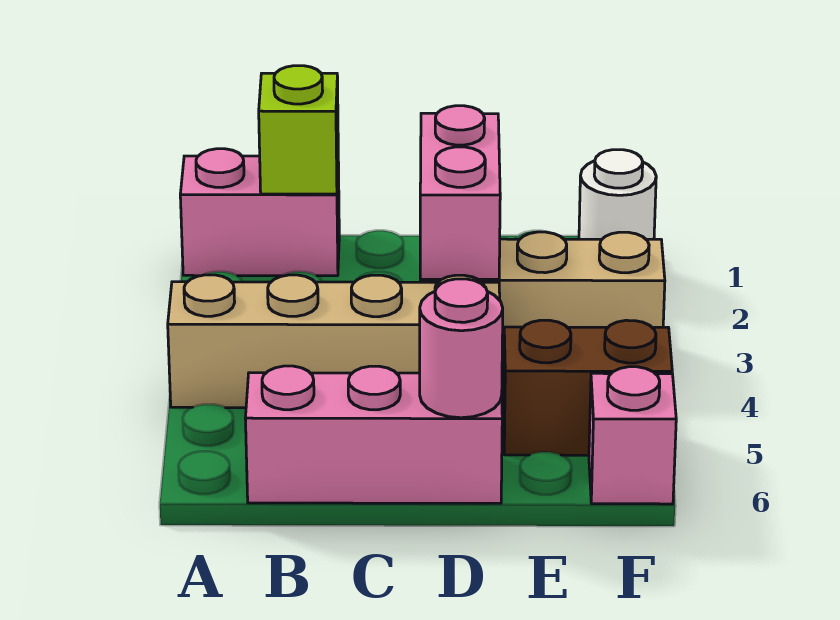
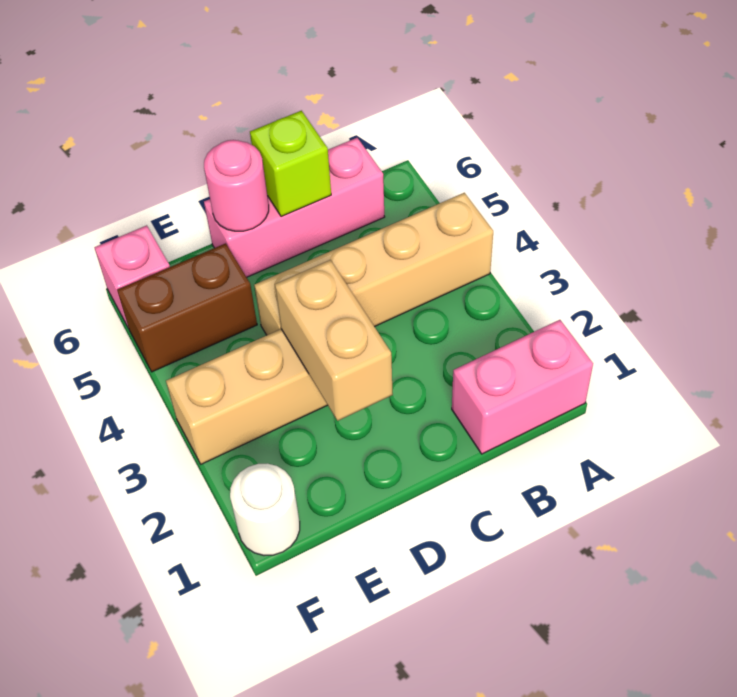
lime brick B1 level 2 -> lime brick C6 level 2
pink brick D2:D3 level 2 -> tan brick D2:D3 level 2

